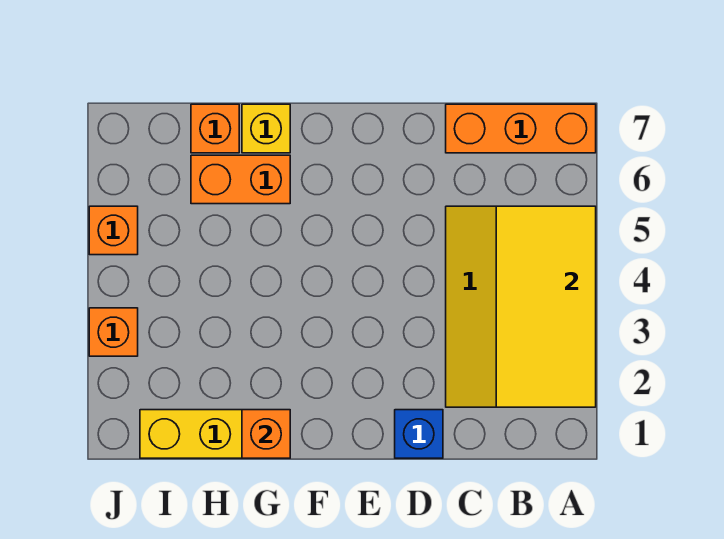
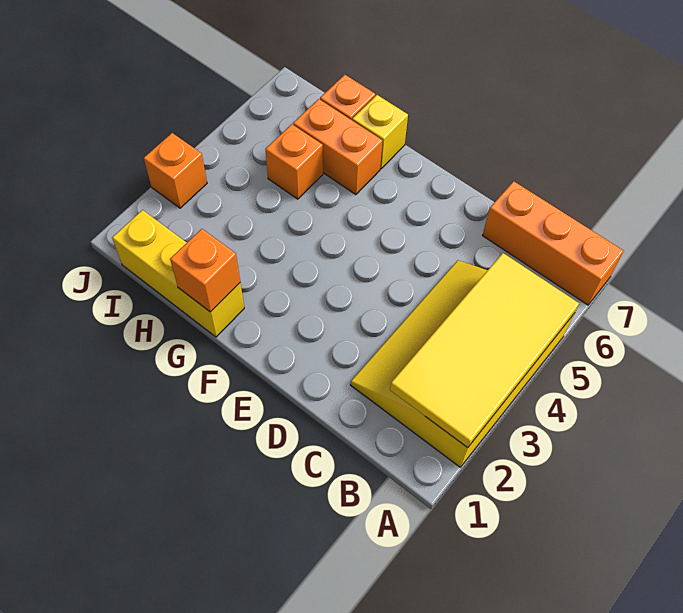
blue brick D1 level 1 -> none
orange brick J5 level 1 -> orange brick H5 level 1

